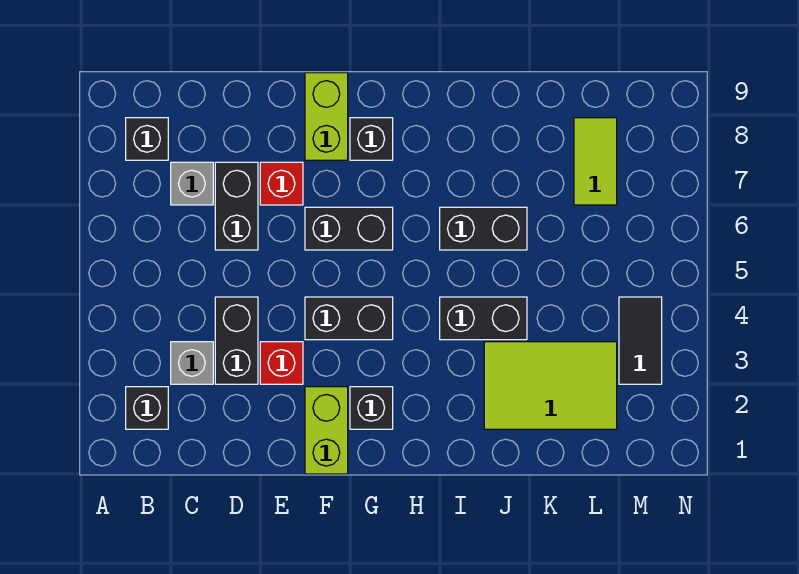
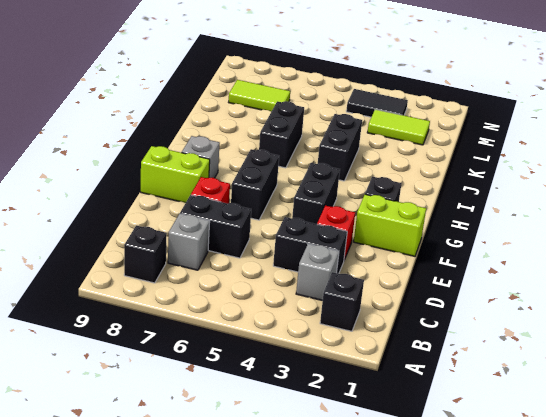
black brick G8 level 1 -> grey brick G8 level 1
lime tile J2:L3 level 1 -> lime tile L2:L3 level 1

